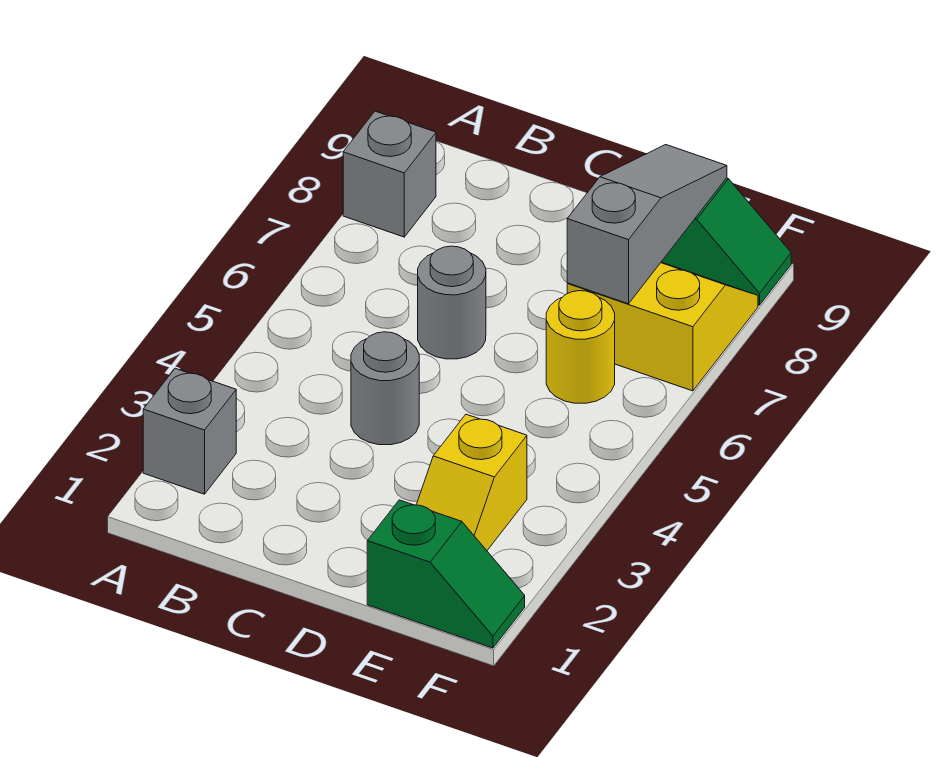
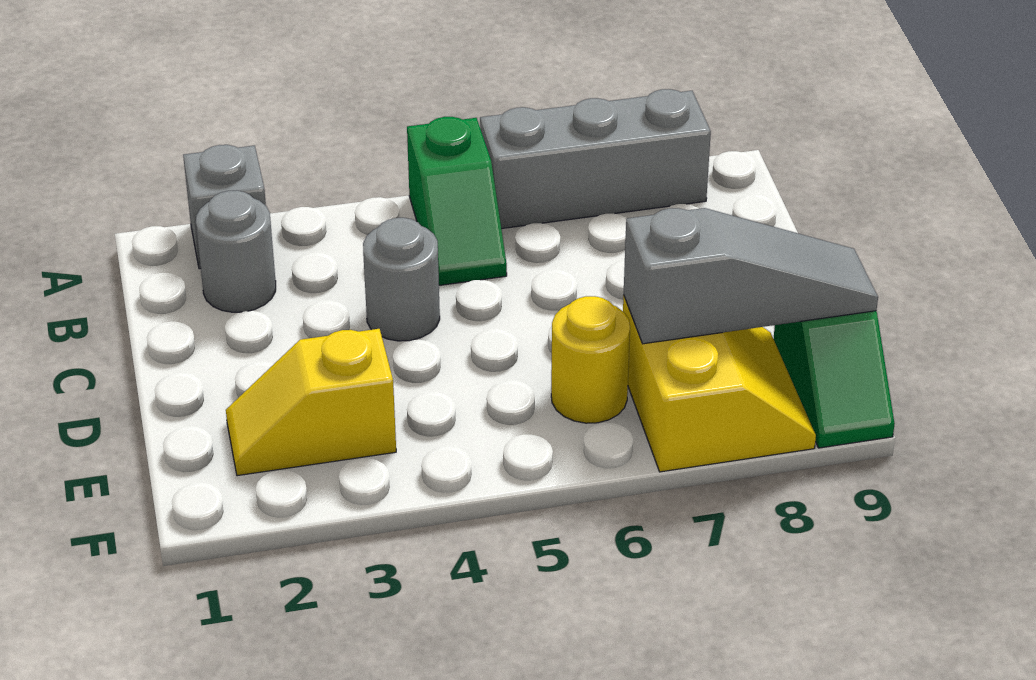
grey brick A8 level 1 -> grey brick A6:A8 level 1
grey round brick C6 level 1 -> grey round brick B2 level 1
green slope E1:F1 level 1 top E -> green slope A5:B5 level 1 top A

